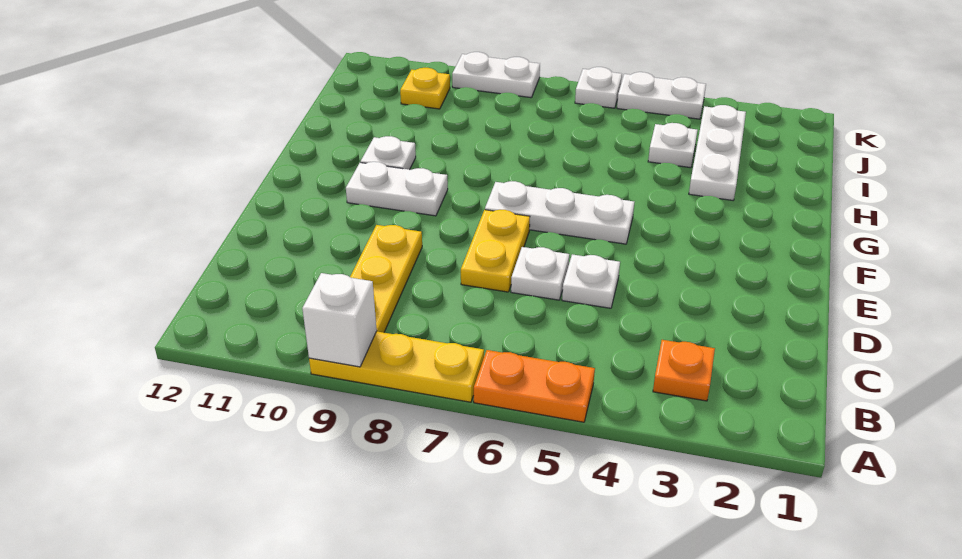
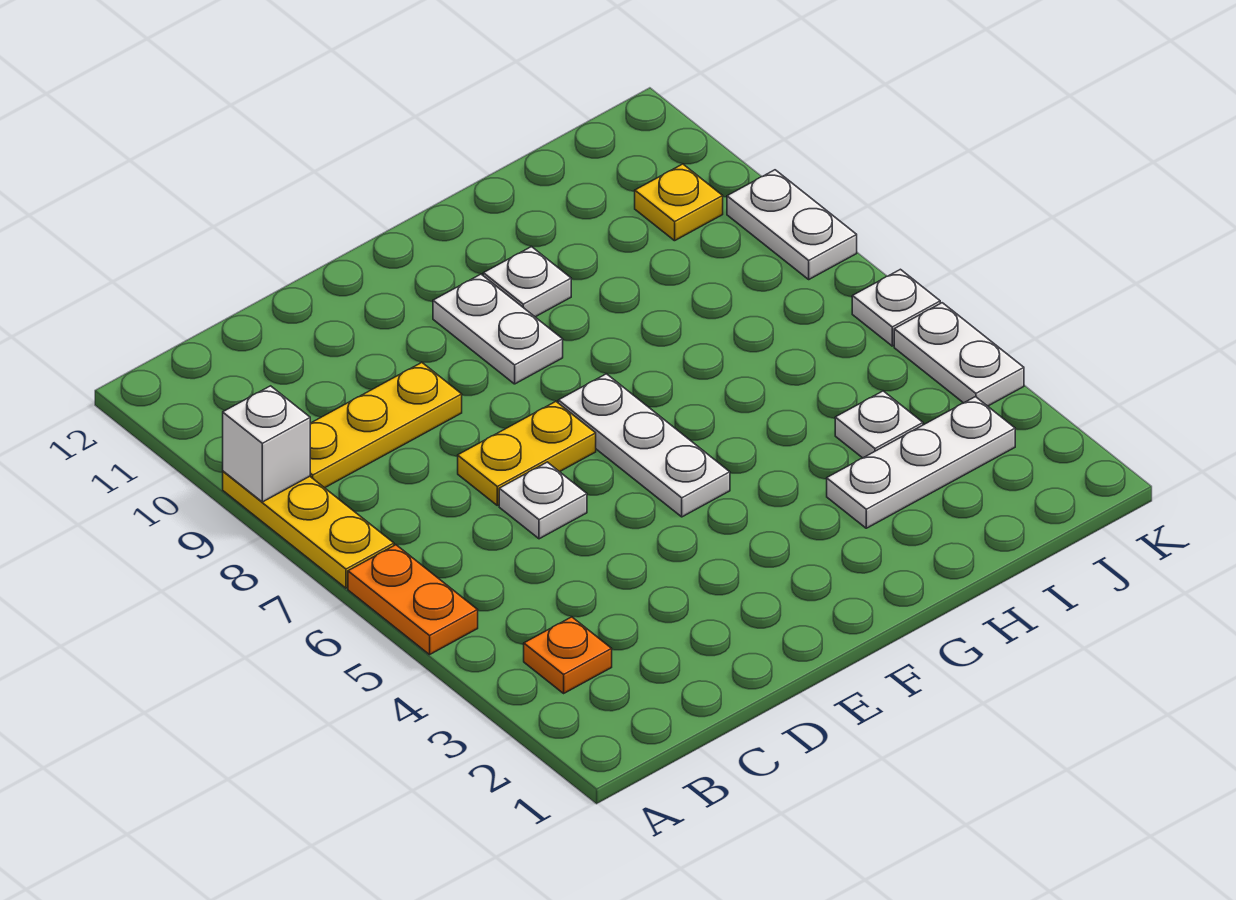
white plate D5 level 1 -> none

